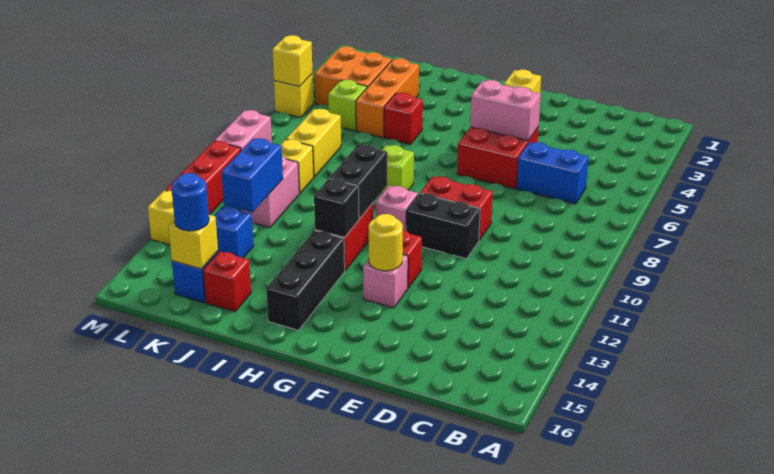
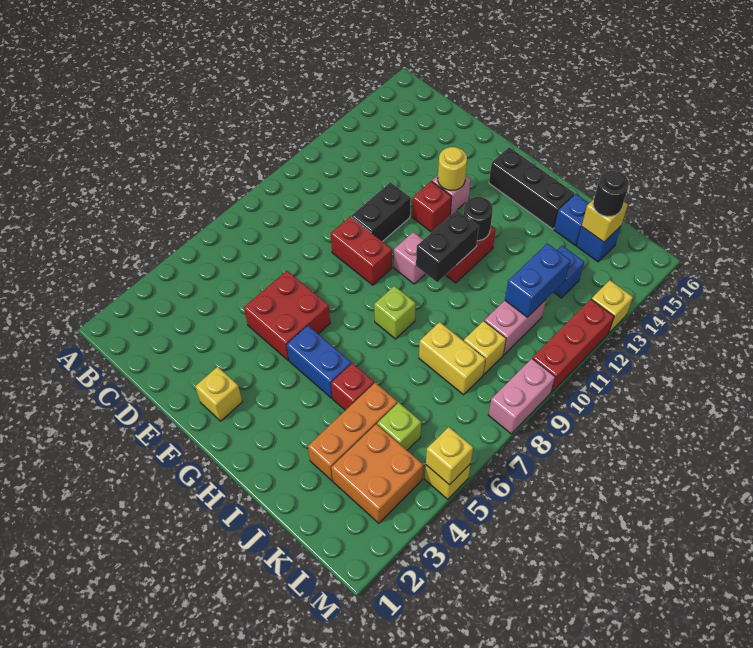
blue brick C6:D6 level 1 -> blue brick G5:H5 level 1
pink brick E5:F5 level 2 -> none
black brick E10:F10 level 1 -> black brick E10:E11 level 1
black brick H12 level 2 -> black round brick H12 level 2
black brick H13:H15 level 1 -> black brick G15:I15 level 1
red brick J15 level 1 -> blue brick J15 level 1
yellow brick K7:K8 level 1 -> yellow brick J8:K8 level 1
blue round brick K15 level 3 -> black round brick K15 level 3

